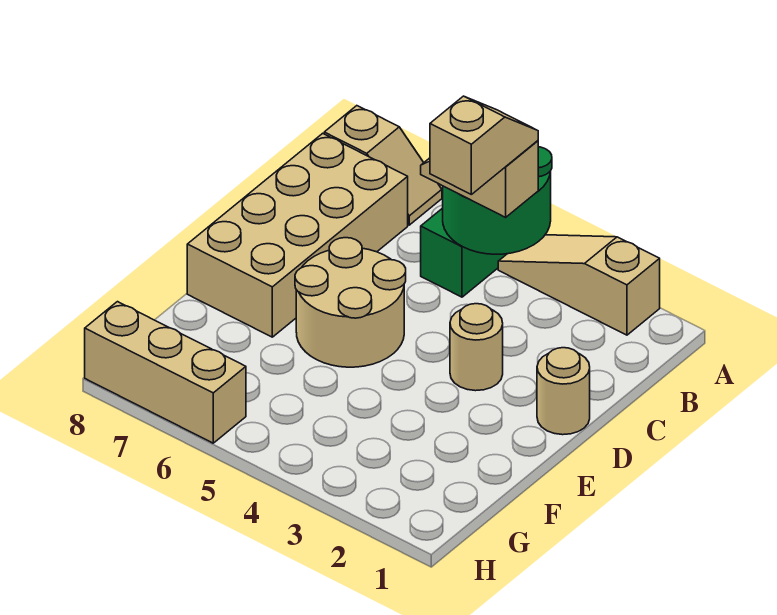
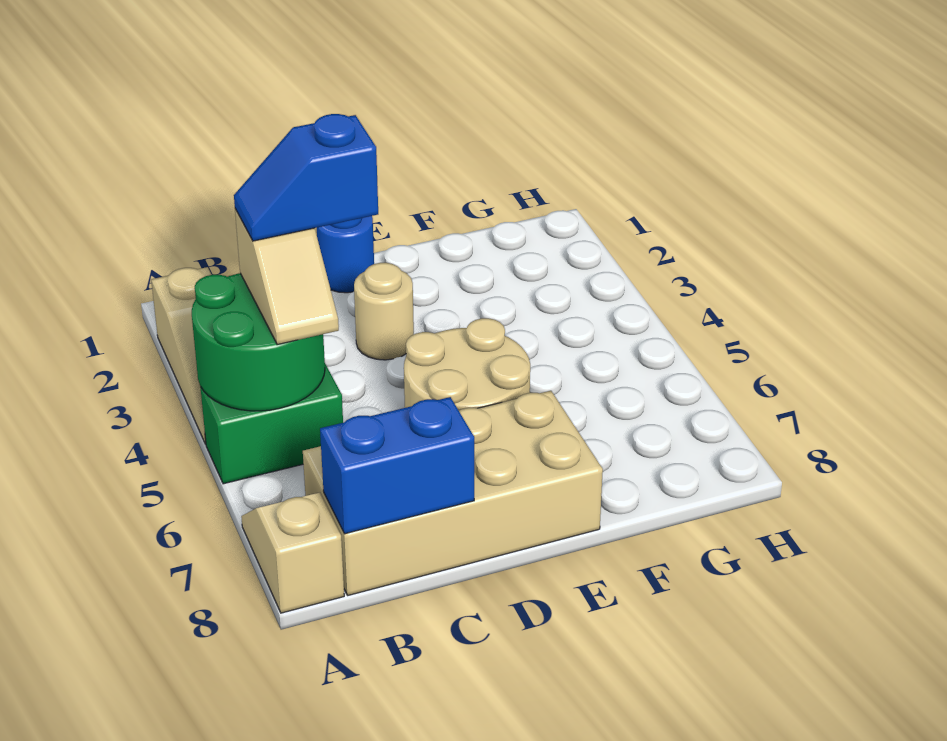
tan slope B4:C4 level 4 top C -> blue slope B4:C4 level 4 top C
none -> blue brick B8:C8 level 2
tan round brick D1 level 1 -> blue round brick D1 level 1
tan brick H6:H8 level 1 -> none

